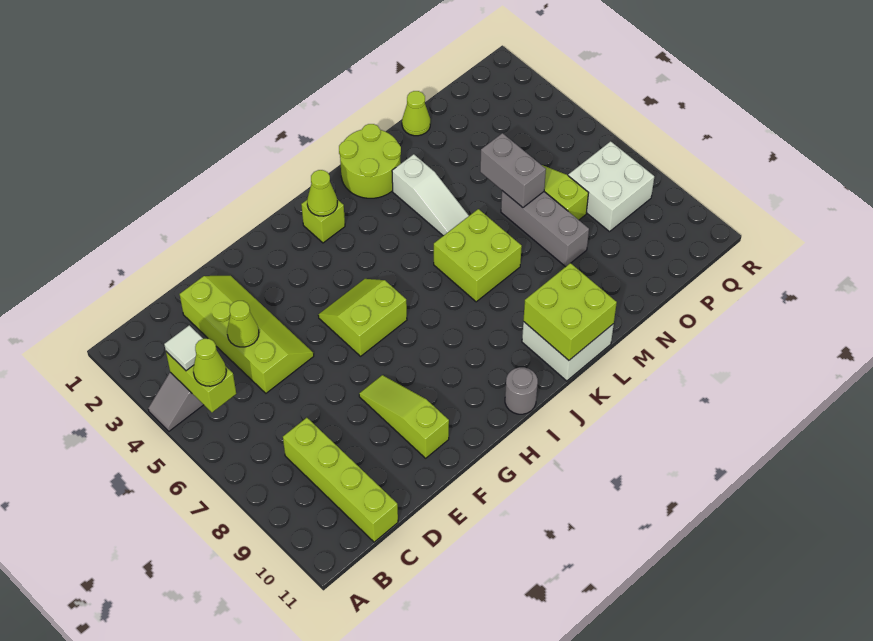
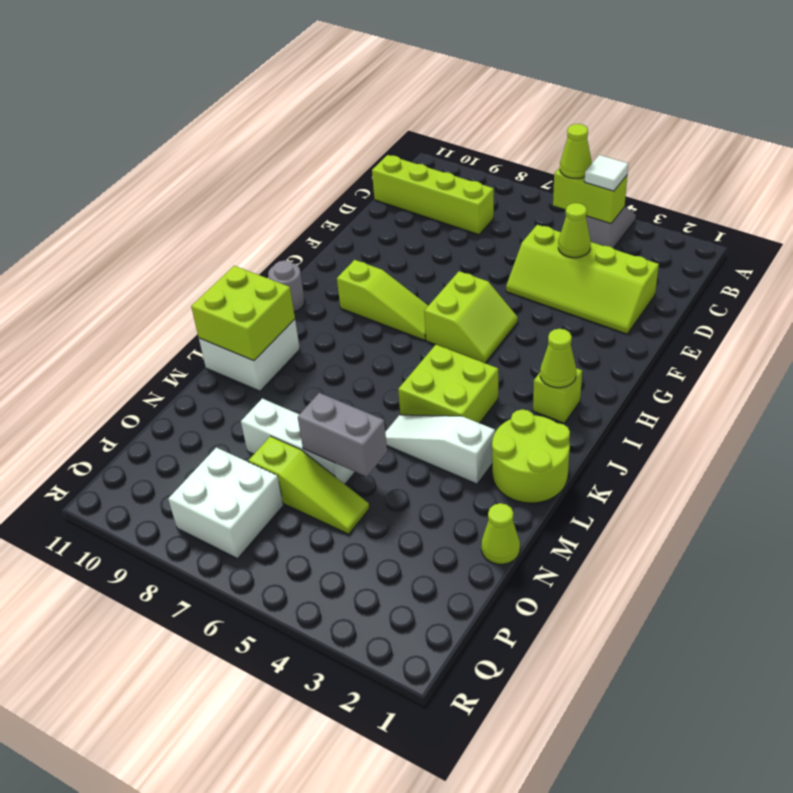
lime slope F8:F10 level 1 top 10 -> lime slope H7:H9 level 1 top 9
lime brick K6:L7 level 1 -> lime brick J4:K5 level 1
grey brick N6:N8 level 1 -> white brick N6:N8 level 1

